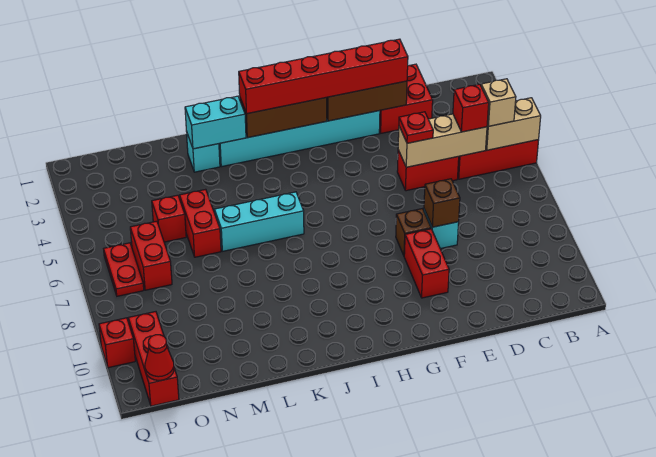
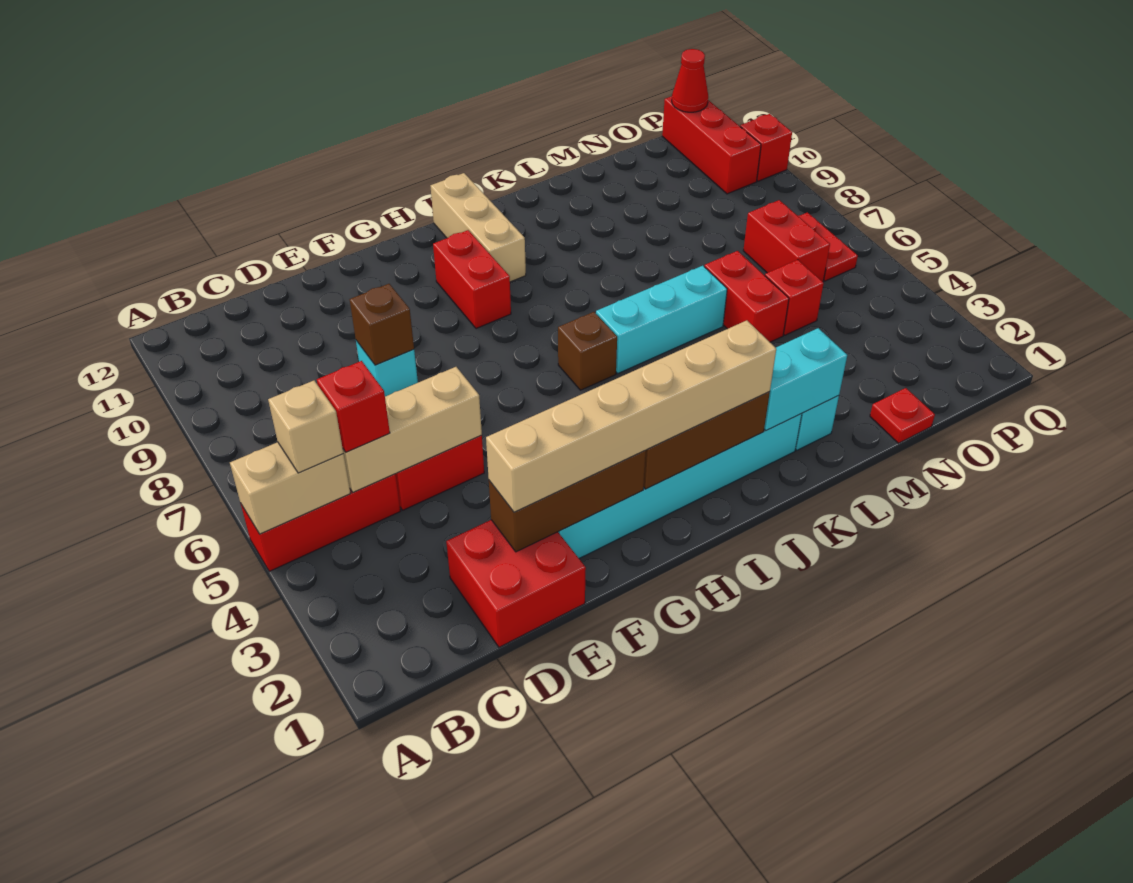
red brick E2:J2 level 3 -> tan brick E2:J2 level 3
red plate E5 level 3 -> red plate N1 level 1
brown brick F8 level 1 -> brown brick I6 level 1
red brick F9:F10 level 1 -> red brick H9:H10 level 1
none -> tan brick I10:I12 level 1

